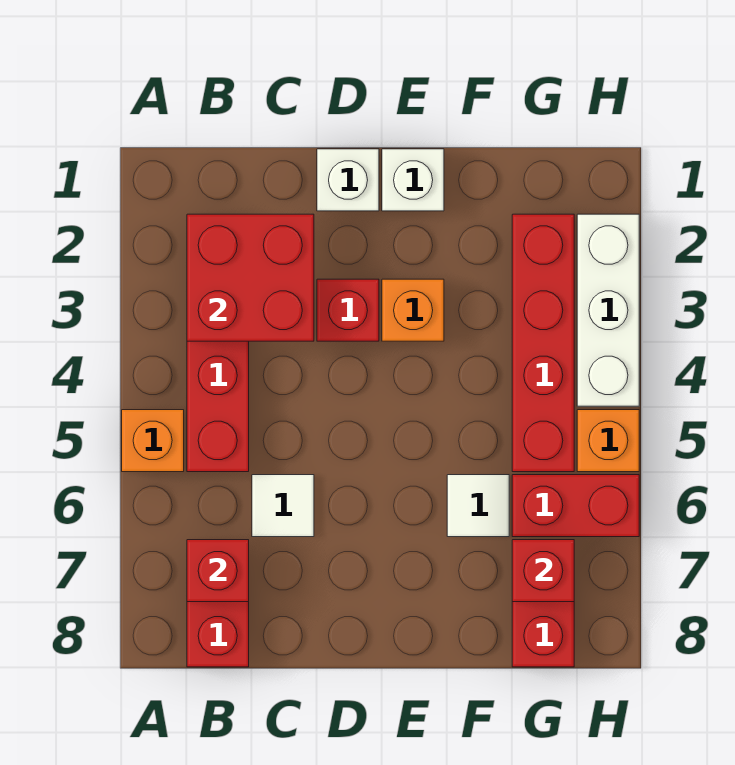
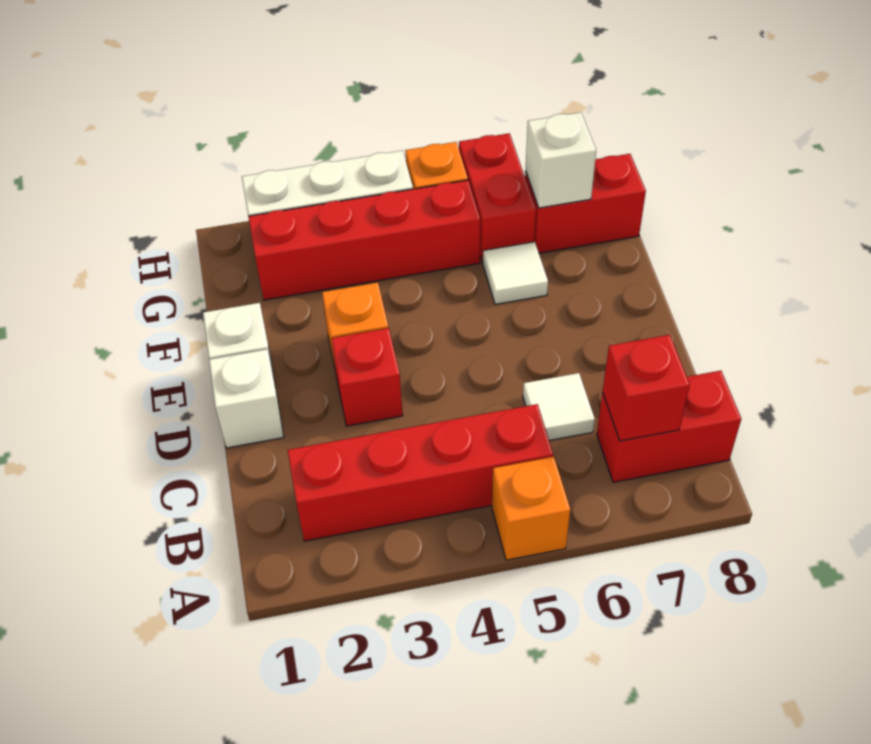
red brick B2:C3 level 2 -> none
red brick G7 level 2 -> white brick G7 level 2

